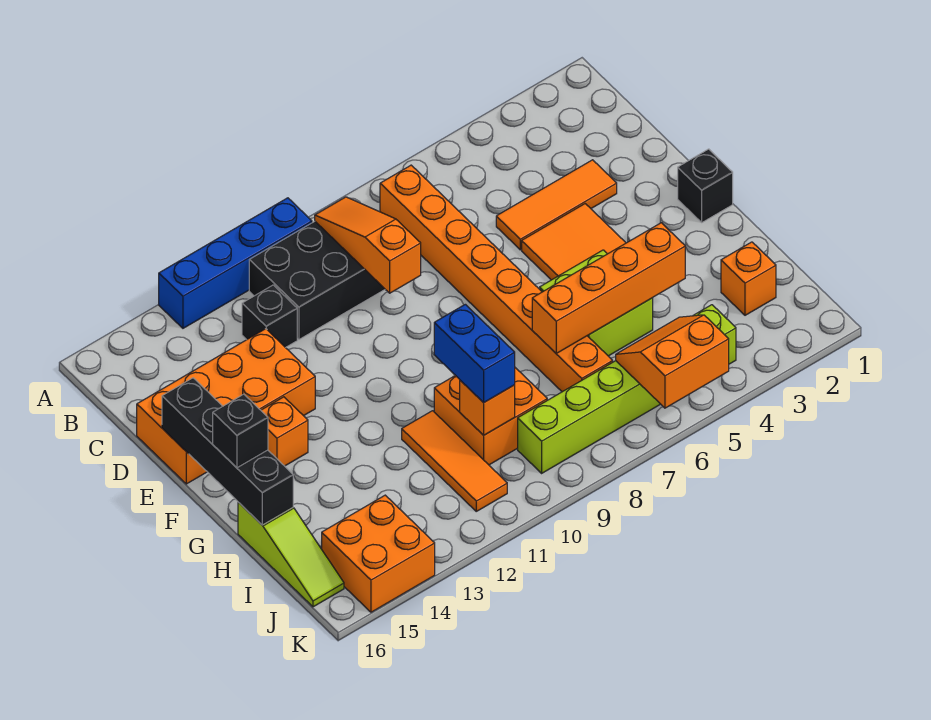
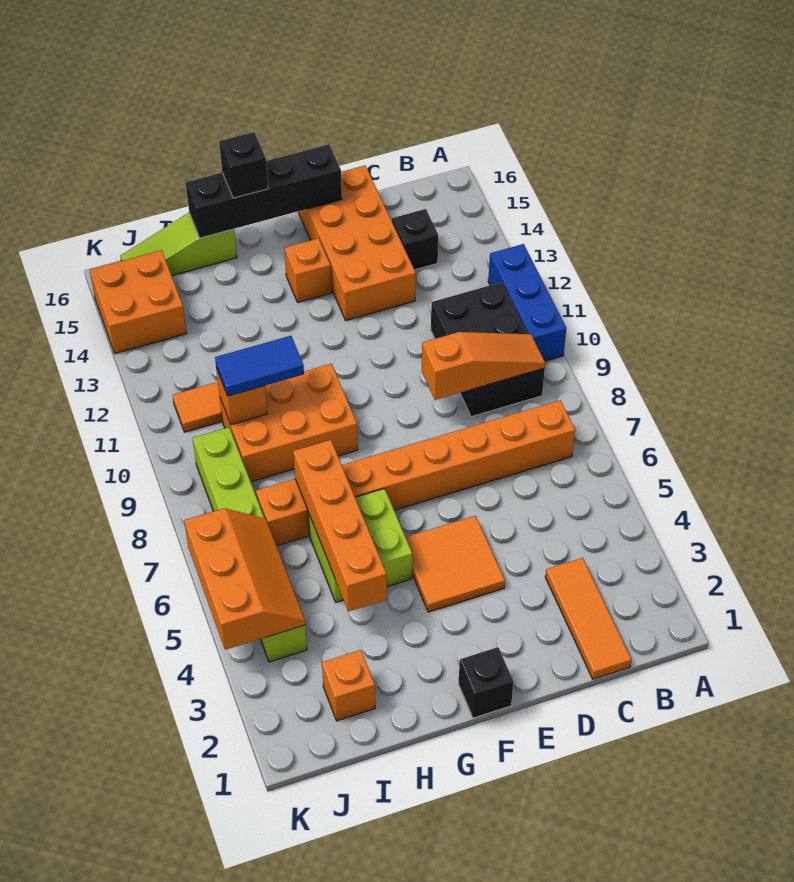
blue brick A10:A13 level 1 -> blue brick A10:A12 level 1
black brick C12 level 1 -> black brick C14 level 1
orange tile D3:D5 level 1 -> orange tile C1:C3 level 1
orange brick H9:I10 level 1 -> orange brick G9:I10 level 1
blue brick H10:I10 level 3 -> blue tile H10:I10 level 3
orange slope J5:K6 level 2 top K -> orange slope J4:K6 level 2 top K

